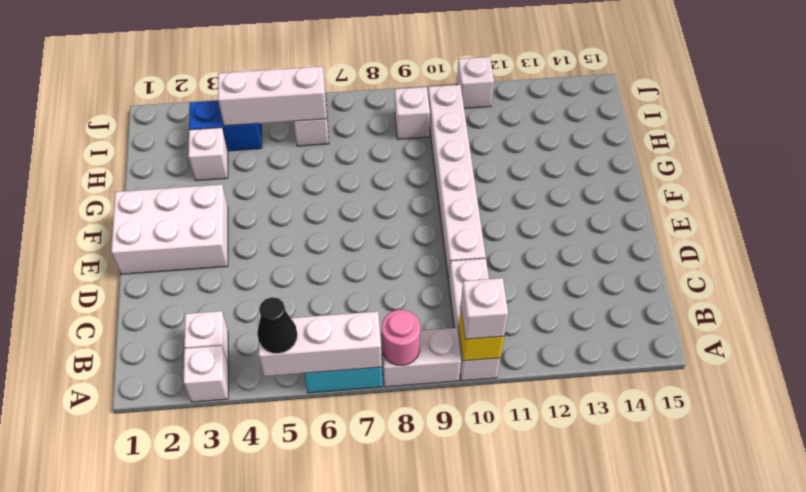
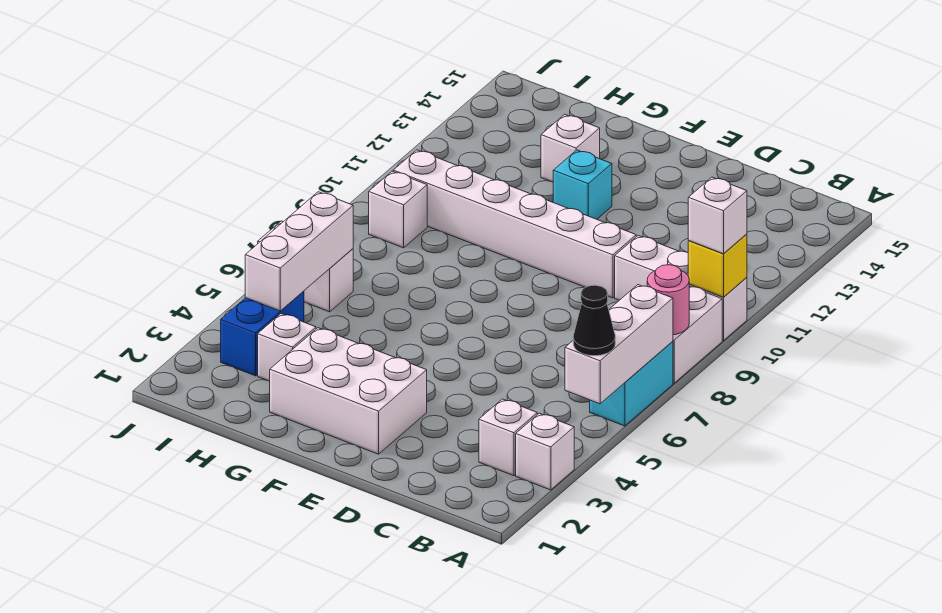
white brick E1:F3 level 1 -> white brick E2:G3 level 1
none -> cyan brick F12 level 1
white brick J11 level 1 -> white brick G13 level 1

